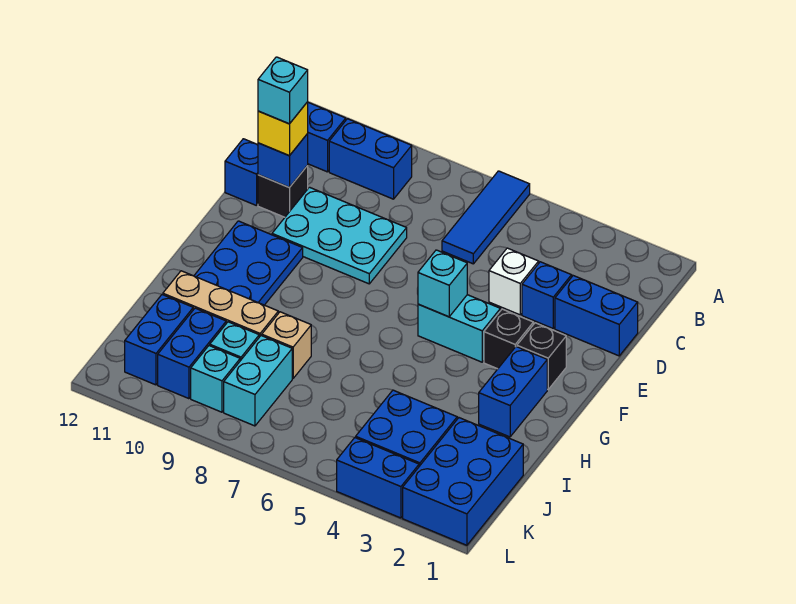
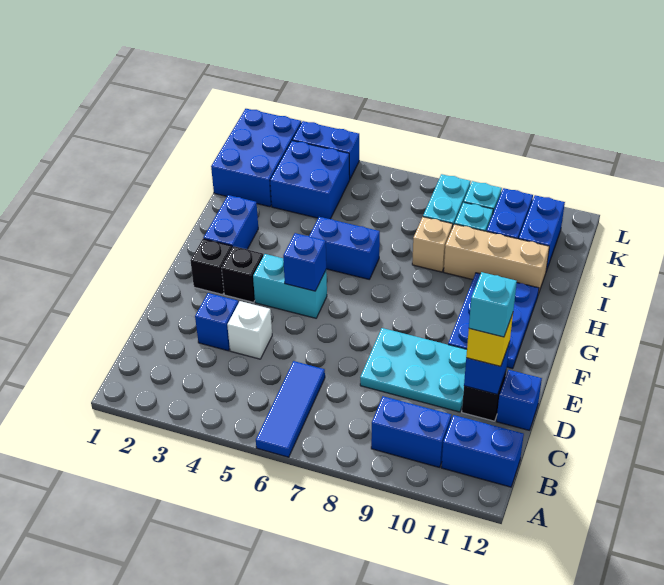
blue brick D1:D2 level 1 -> blue brick H5:H6 level 1
cyan brick F5 level 2 -> blue brick F5 level 2

